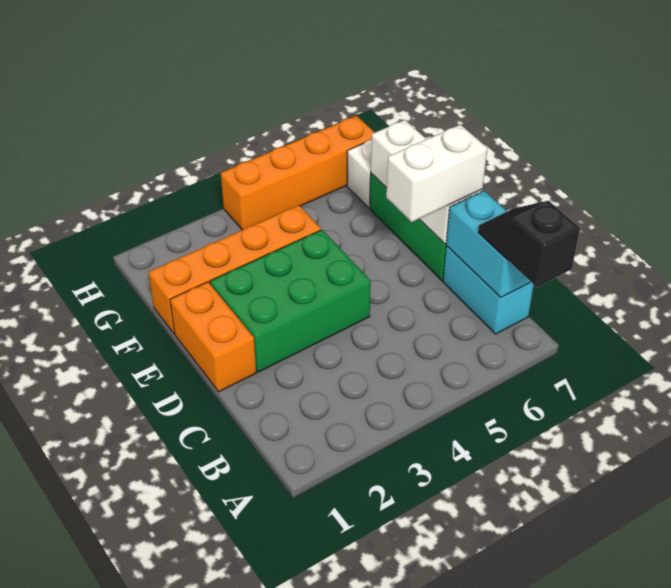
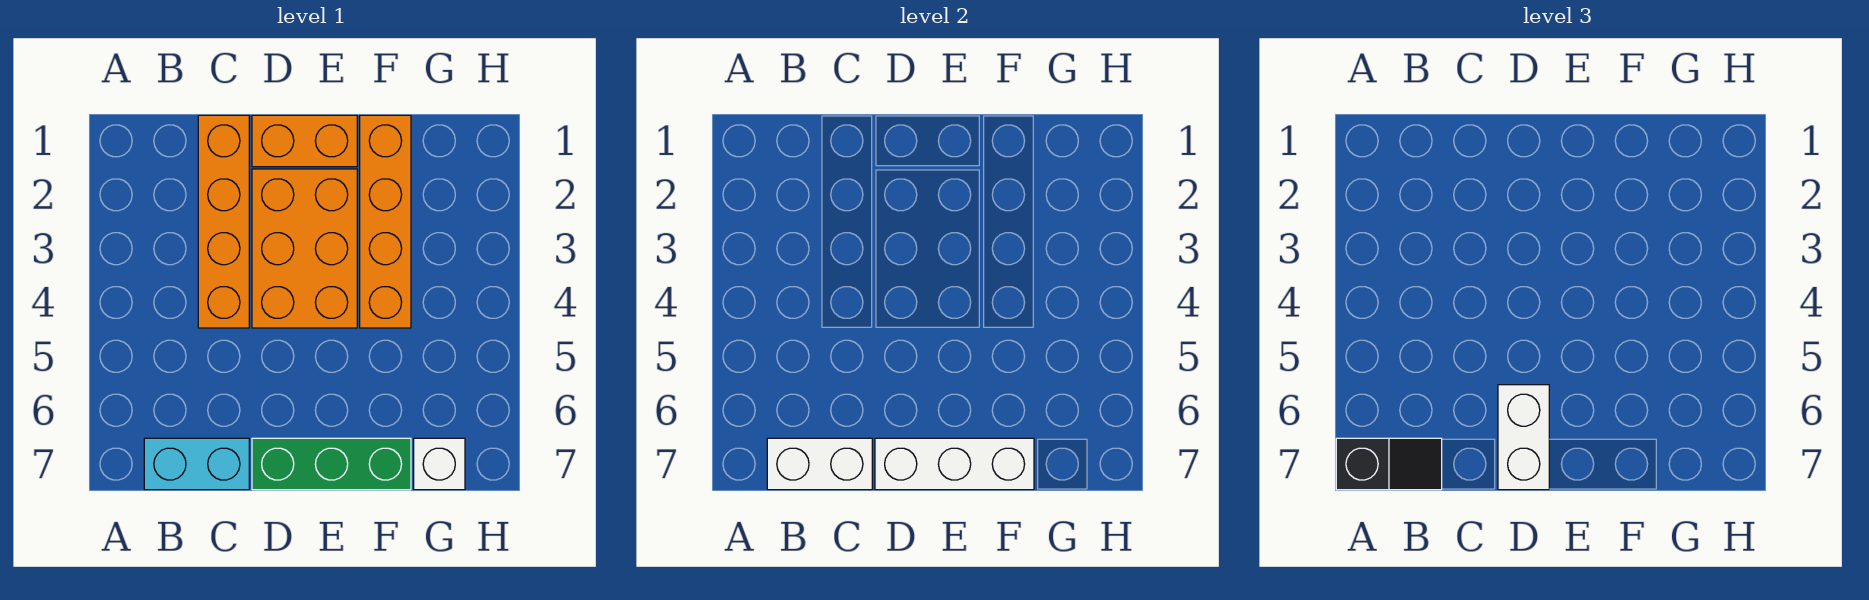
cyan brick B7:C7 level 2 -> white brick B7:C7 level 2
green brick D2:E4 level 1 -> orange brick D2:E4 level 1
orange brick H4:H7 level 1 -> orange brick C1:C4 level 1

